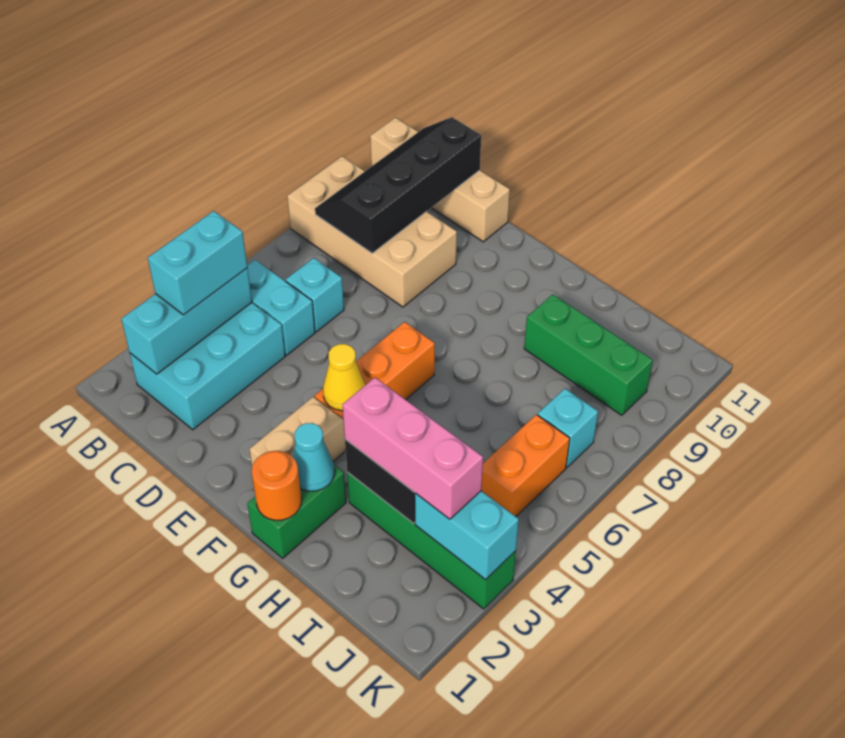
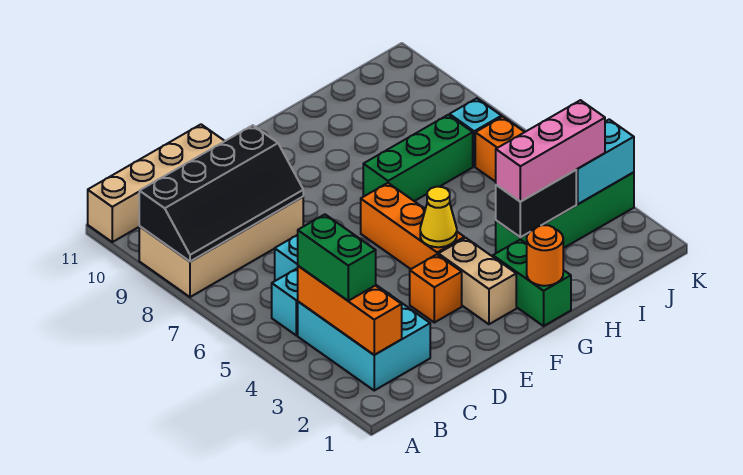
cyan brick B2:B4 level 2 -> orange brick B2:B4 level 2
cyan brick B3:B4 level 3 -> green brick B3:B4 level 3
black slope B8:C11 level 2 top C -> black slope A8:D9 level 2 top 9
none -> orange brick E3 level 1
cyan cone G2 level 2 -> none
green brick H9:J9 level 1 -> green brick G7:I7 level 1

